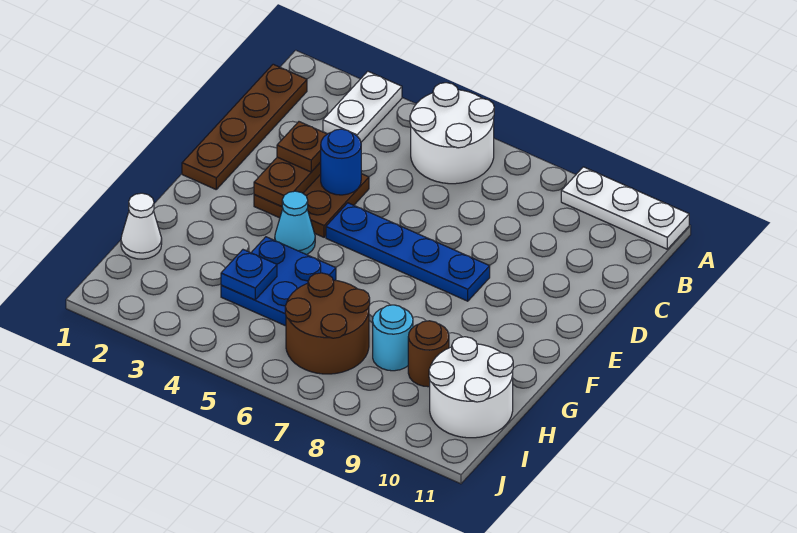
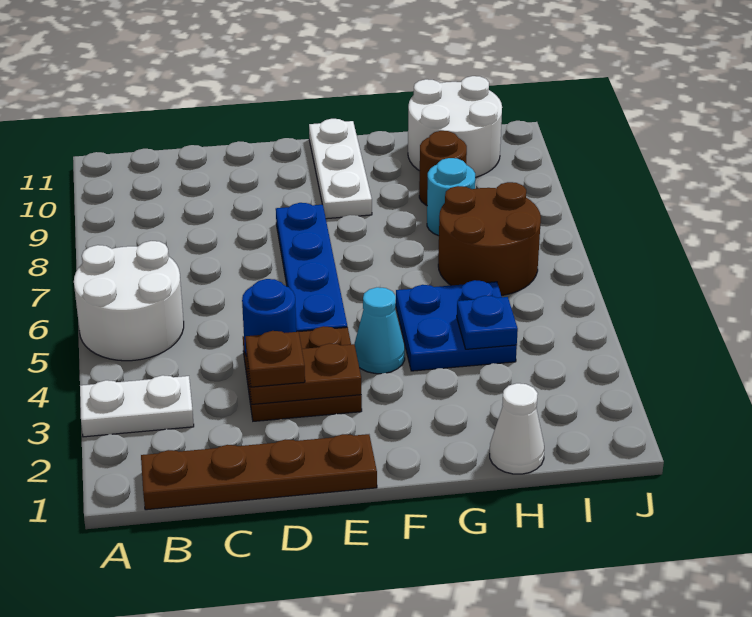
white plate A9:A11 level 1 -> white plate F9:F11 level 1

